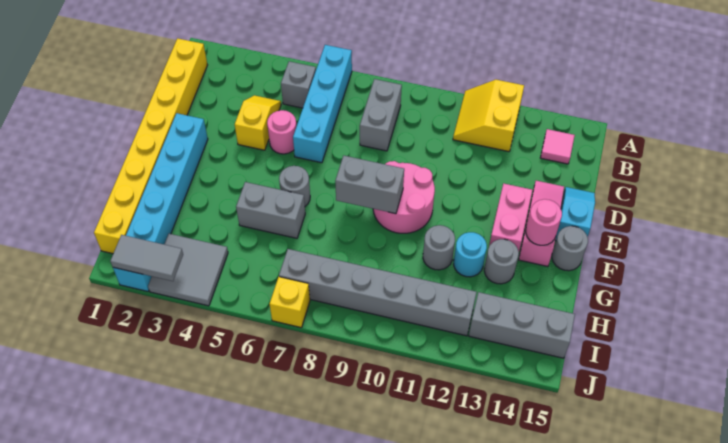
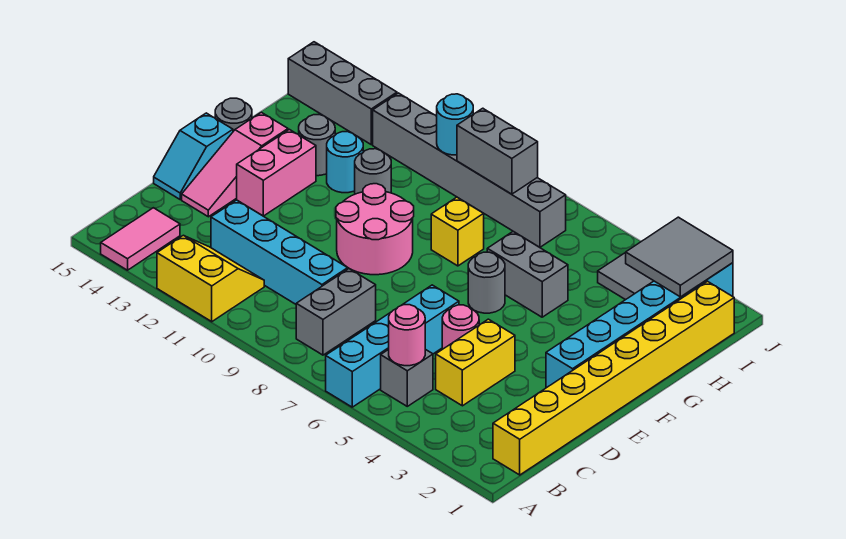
yellow slope A11:B12 level 1 top 12 -> yellow slope A11:B12 level 1 top A
pink tile B14 level 1 -> pink tile A14:B14 level 1
yellow slope C4:D4 level 1 top D -> yellow brick C4:D4 level 1
none -> cyan brick C9:C12 level 1
grey brick F8:F9 level 2 -> grey brick I8:I9 level 2
pink round brick F14 level 2 -> pink round brick B5 level 2
none -> cyan round brick I10 level 2
grey tile J2:J3 level 2 -> grey tile I2:J3 level 2
yellow brick J7 level 1 -> yellow brick G8 level 1

